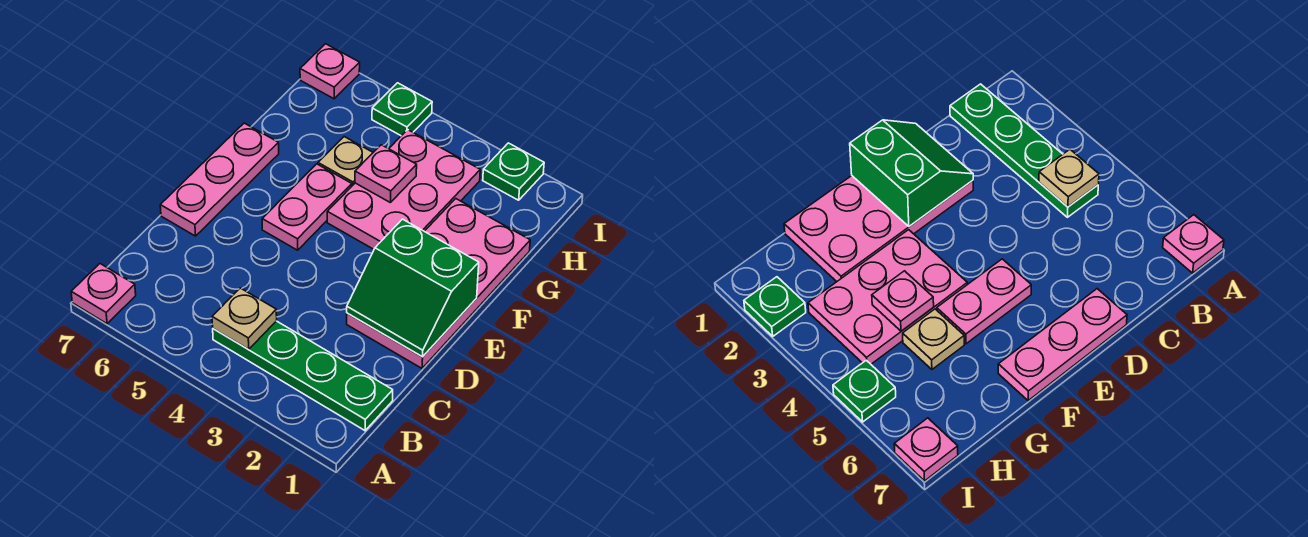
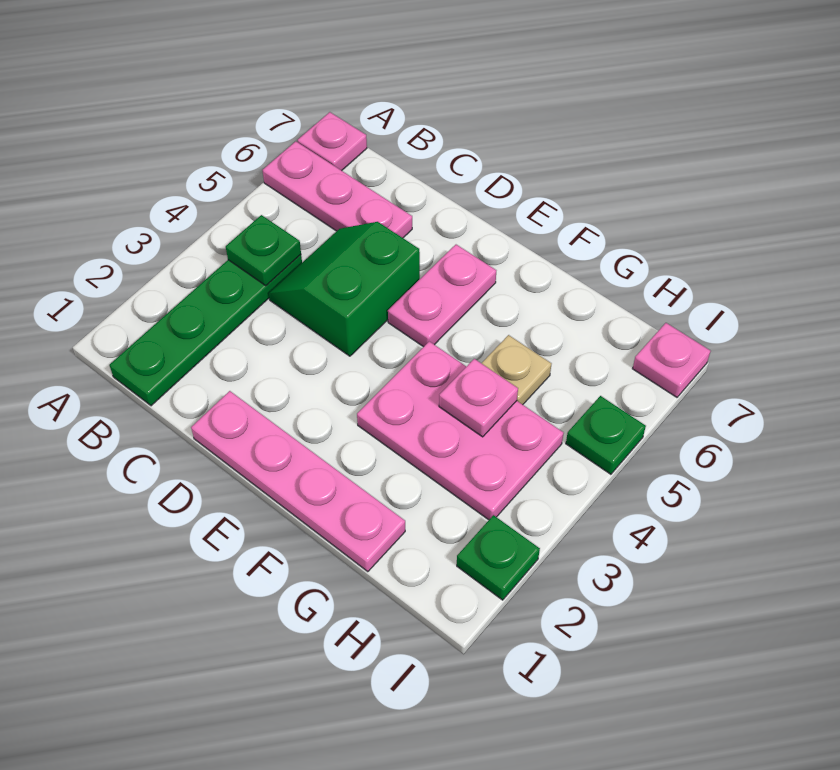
tan plate B4 level 2 -> green plate B4 level 2
pink plate D1:G2 level 1 -> pink plate D1:G1 level 1
green slope D1:E2 level 2 top E -> green slope C4:D5 level 1 top D
pink plate D7:F7 level 1 -> pink plate A6:C6 level 1
pink plate E5:F5 level 1 -> pink plate E5:E6 level 1

